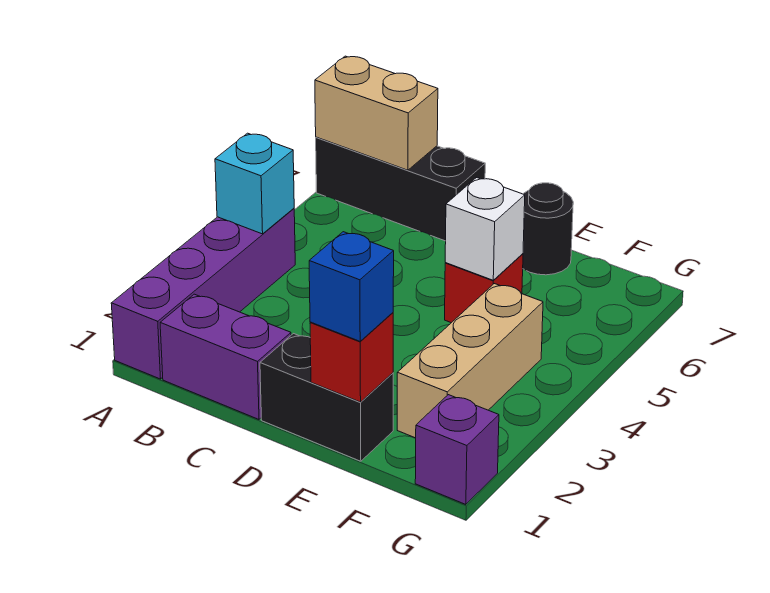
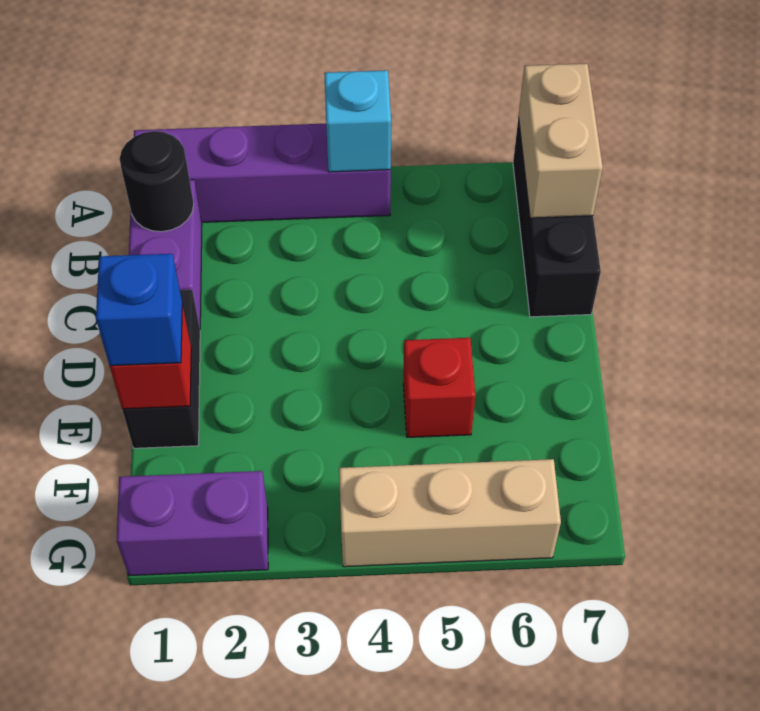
white brick E5 level 2 -> none
black round brick E7 level 1 -> black round brick B1 level 2
tan brick F2:F4 level 1 -> tan brick G4:G6 level 1
purple brick G1 level 1 -> purple brick G1:G2 level 1

